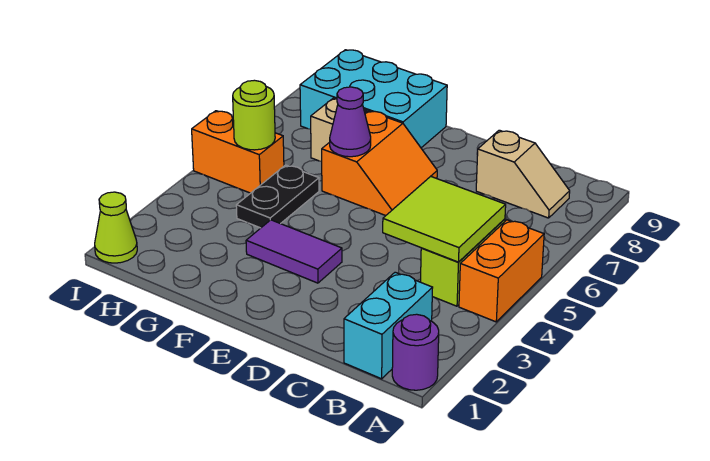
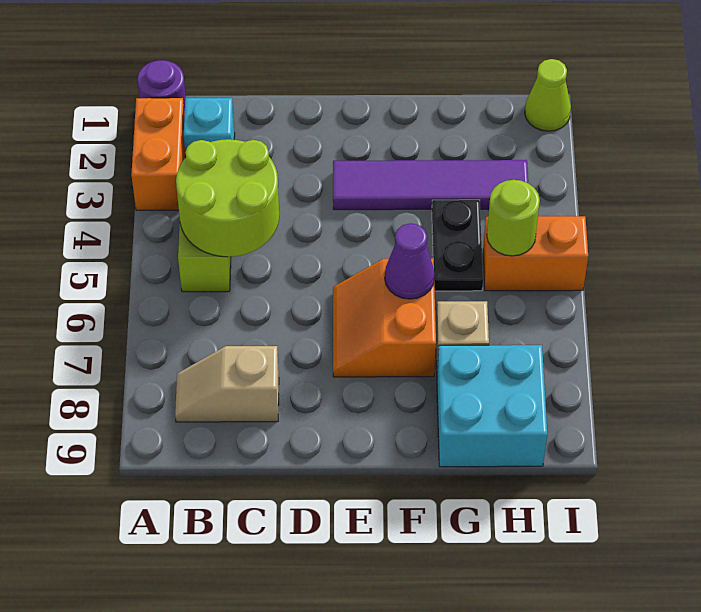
orange brick A4:A5 level 1 -> orange brick A2:A3 level 1
cyan brick B1:B2 level 1 -> cyan brick B2 level 1
lime tile B4:C5 level 2 -> lime round brick B4:C5 level 2
purple tile E3:F3 level 1 -> purple tile E3:H3 level 1
cyan brick F8:H9 level 1 -> cyan brick G8:H9 level 1

